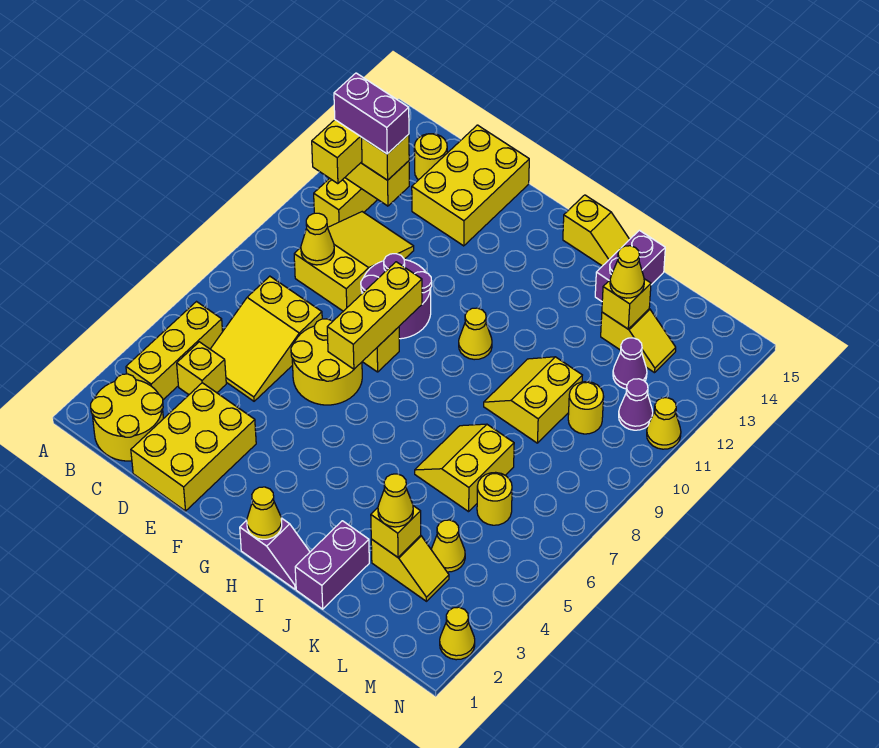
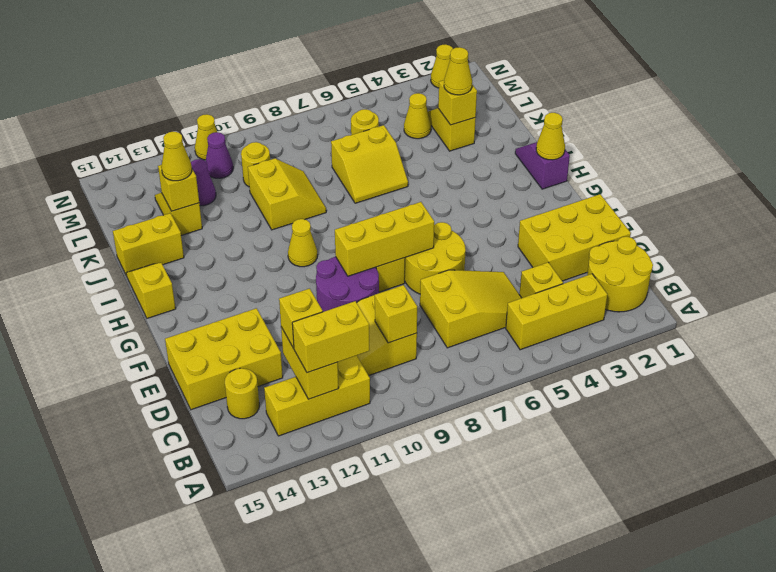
purple brick B12:C12 level 4 -> none
yellow cone C9 level 2 -> yellow brick C9 level 2
purple brick J1:J2 level 1 -> none
yellow slope J9:K10 level 1 top K -> yellow slope J9:K10 level 1 top 10
purple brick J14:J15 level 1 -> yellow brick J14:J15 level 1

